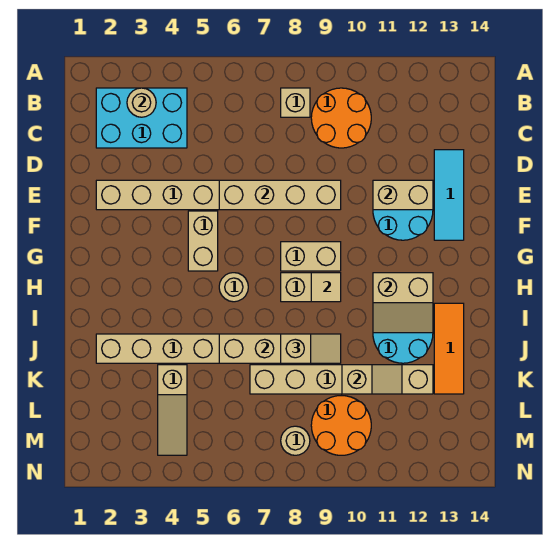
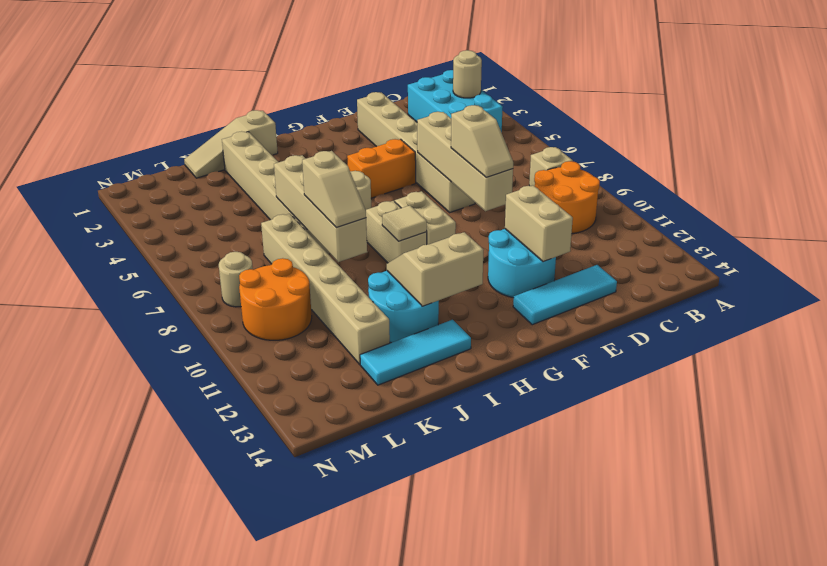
tan brick F5:G5 level 1 -> orange brick F5:G5 level 1
tan slope H11:I12 level 2 top H -> tan slope H11:I12 level 2 top 12
orange tile I13:K13 level 1 -> cyan tile I13:K13 level 1
tan slope K4:M4 level 1 top K -> tan slope I1:K1 level 1 top I
tan slope K10:K11 level 2 top 10 -> tan slope E8:E9 level 3 top 8

